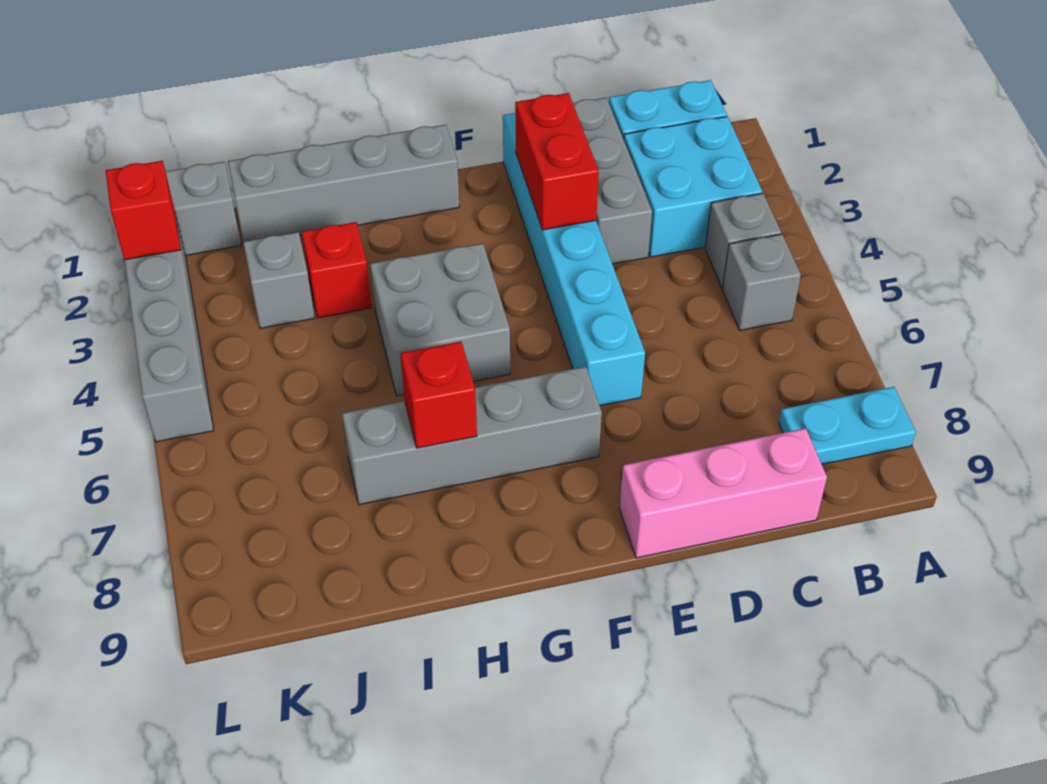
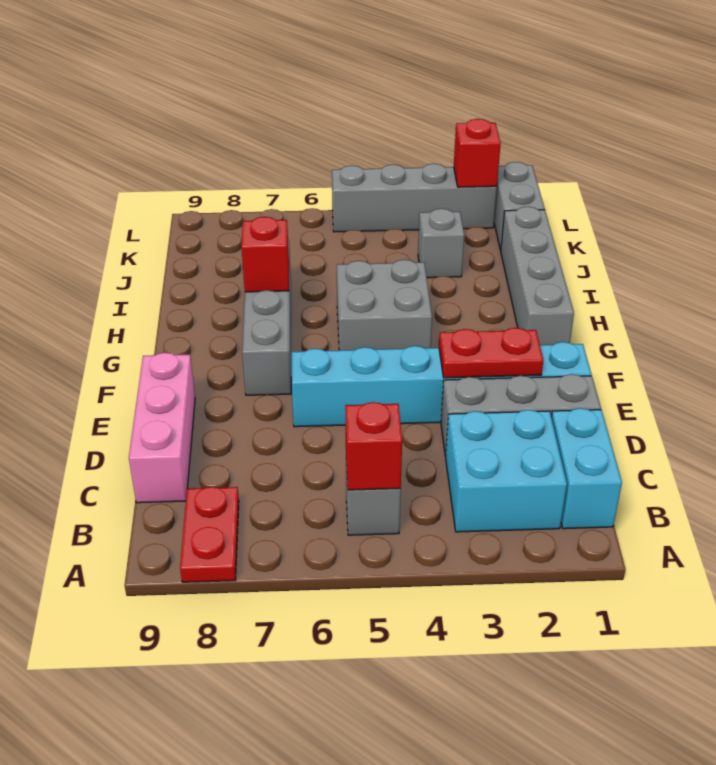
cyan plate A8:B8 level 1 -> red plate A8:B8 level 1
grey brick B4 level 1 -> none
red brick E2:E3 level 2 -> red plate E2:E3 level 2
red brick I3 level 1 -> red brick B5 level 2

